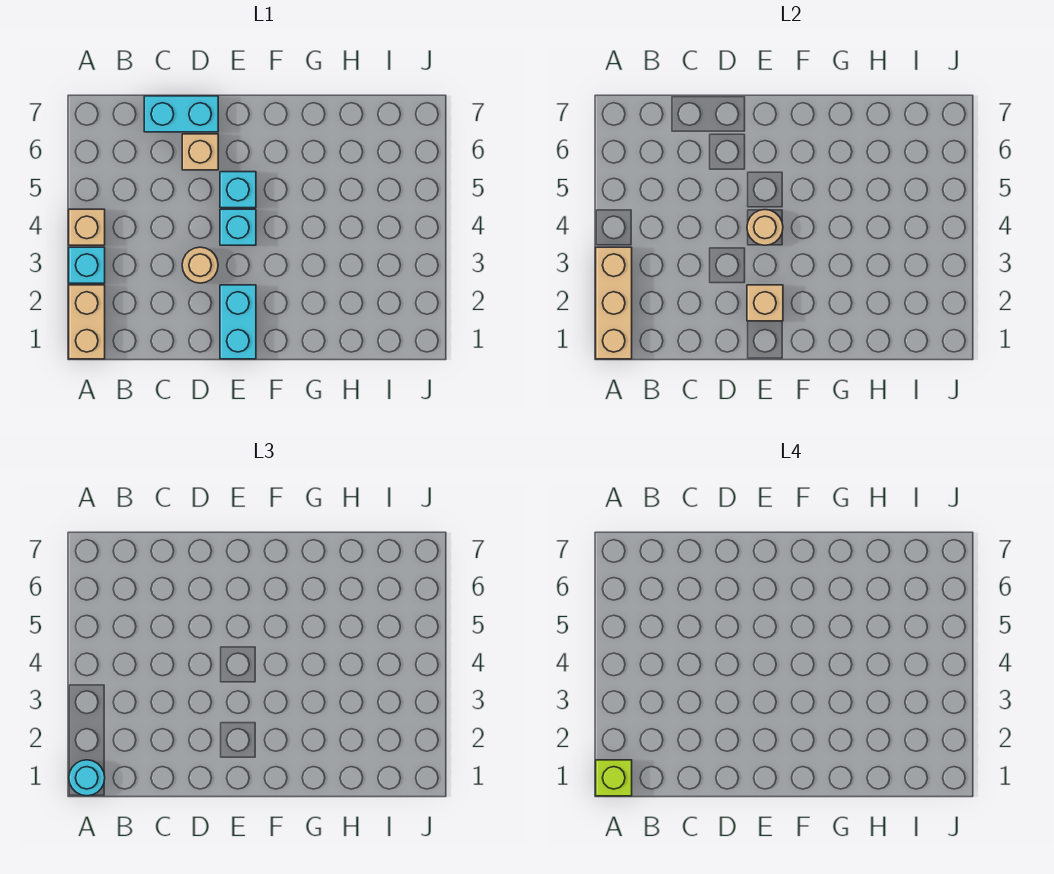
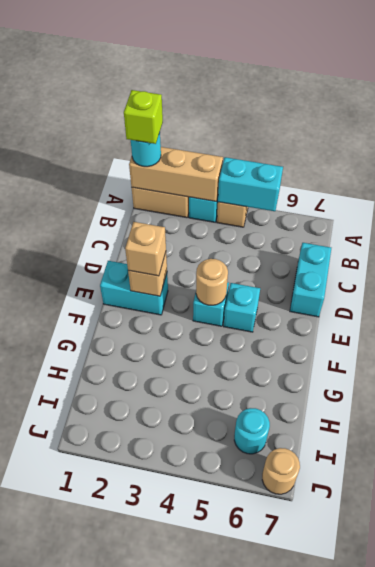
none -> cyan brick A4:A5 level 2
tan round brick D3 level 1 -> tan round brick J7 level 1
tan brick D6 level 1 -> tan brick E2 level 3
none -> cyan round brick I6 level 1

